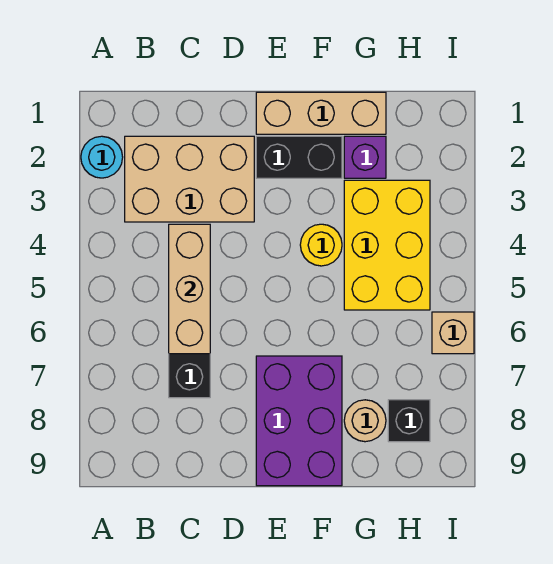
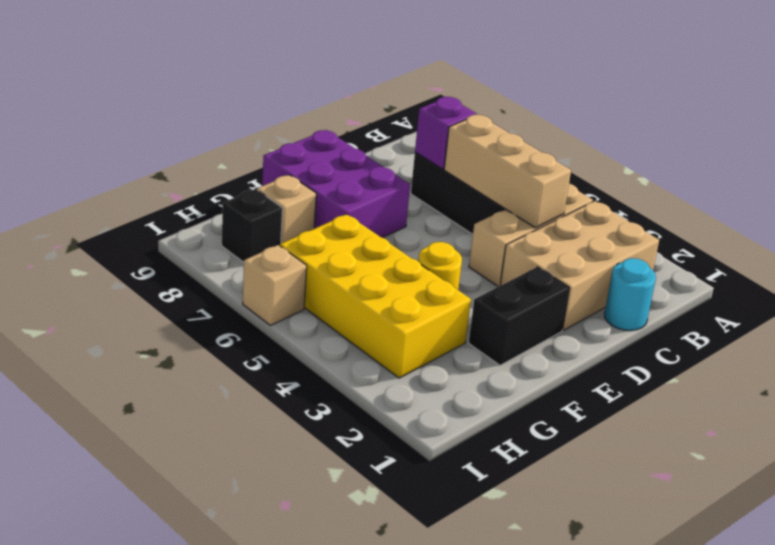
cyan round brick A2 level 1 -> cyan round brick C1 level 1
tan brick E1:G1 level 1 -> tan brick B4:D4 level 1
purple brick G2 level 1 -> purple brick C7 level 2
yellow brick G3:H5 level 1 -> yellow brick G3:H6 level 1
tan round brick G8 level 1 -> tan brick G8 level 1

